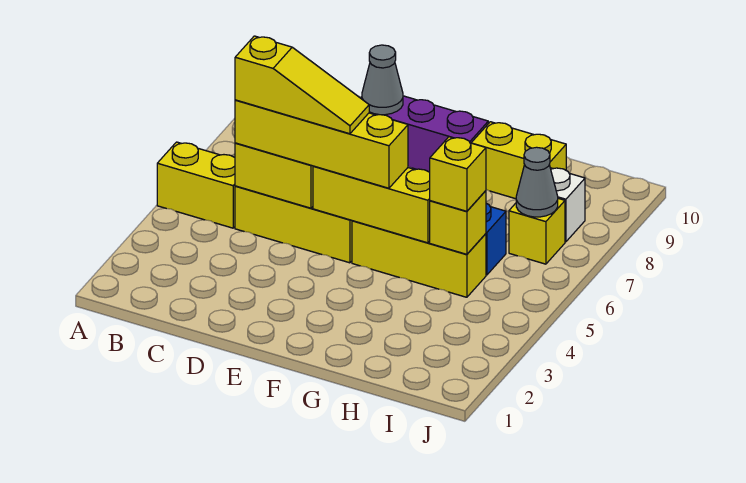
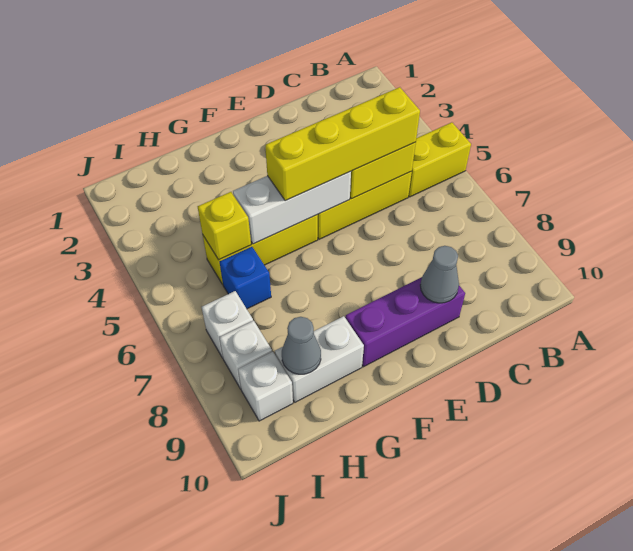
yellow slope C5:E5 level 4 top C -> none
yellow brick E5:G5 level 2 -> white brick E5:G5 level 2
yellow brick G9:H9 level 1 -> white brick G9:H9 level 1
yellow brick H5 level 3 -> none
yellow brick I7 level 1 -> white brick I7 level 1
grey cone I7 level 2 -> grey cone H9 level 2
none -> white brick I9 level 1

